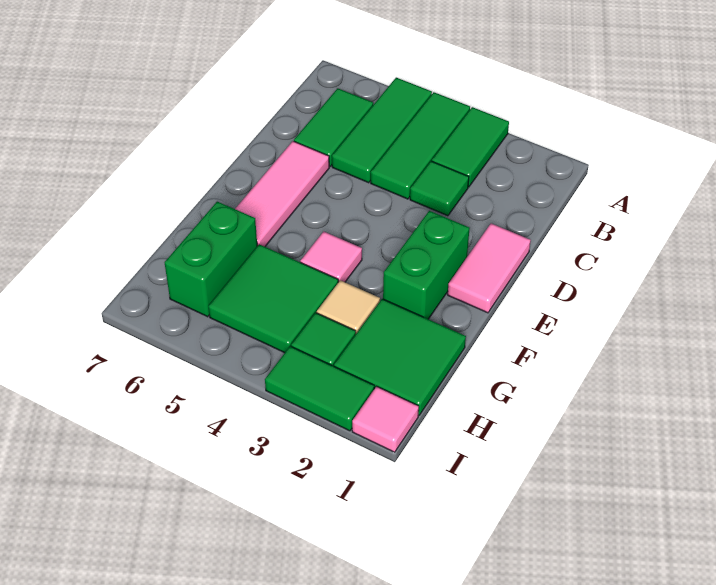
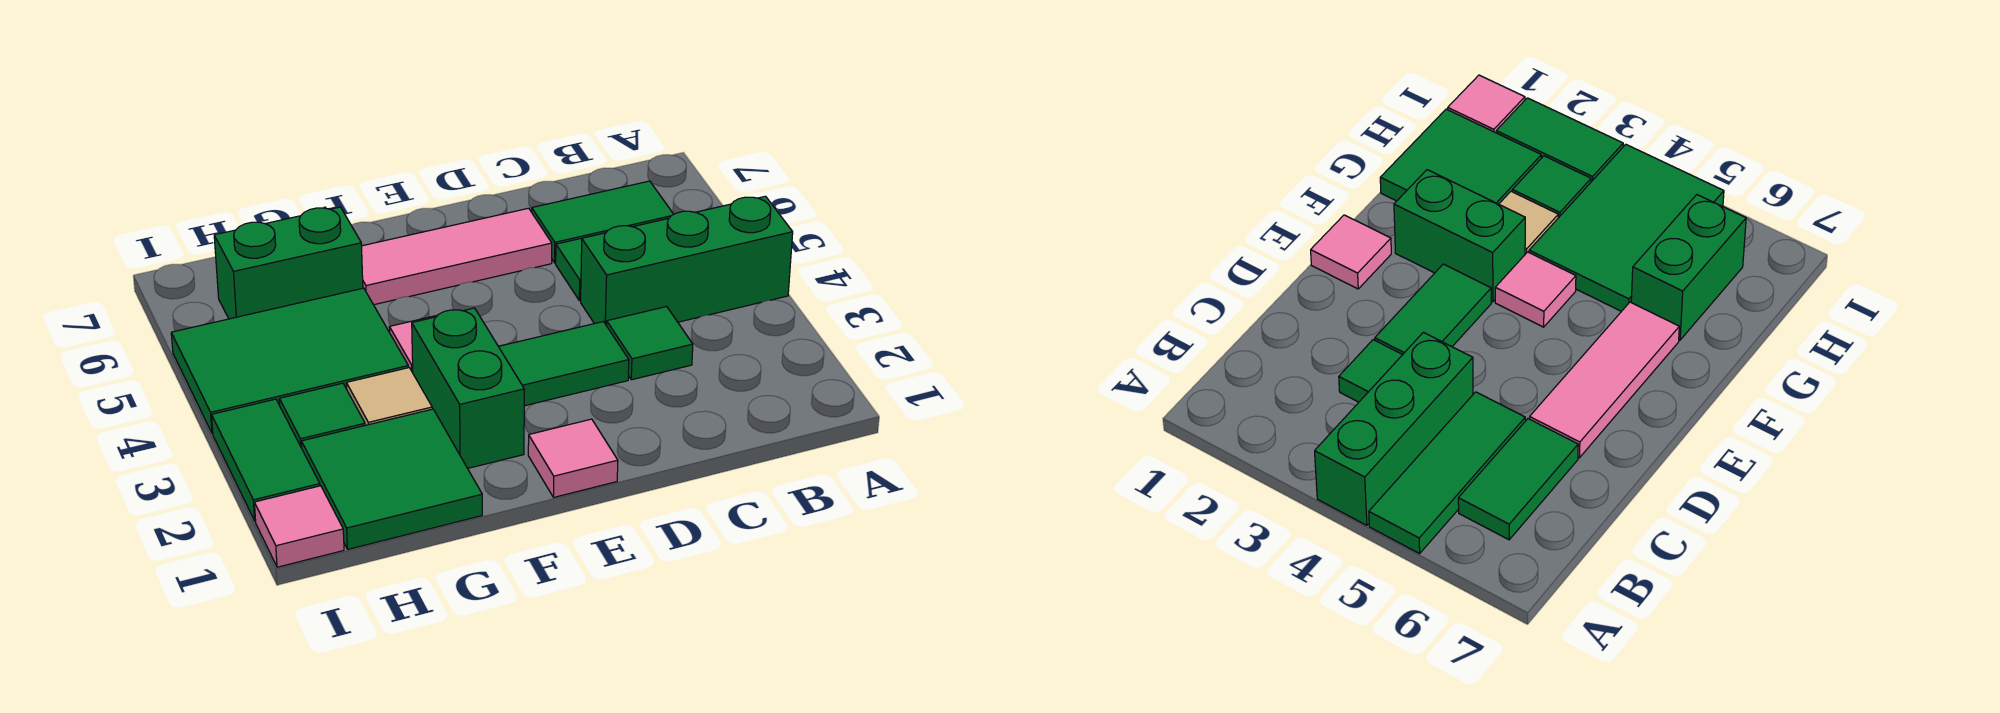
green tile A3:B3 level 1 -> green tile D3:E3 level 1
green tile A4:C4 level 1 -> green brick A4:C4 level 1
pink tile D1:E1 level 1 -> pink tile E1 level 1
green brick E2:F2 level 1 -> green brick F2:F3 level 1
green tile G4:H5 level 1 -> green tile G4:I5 level 1

